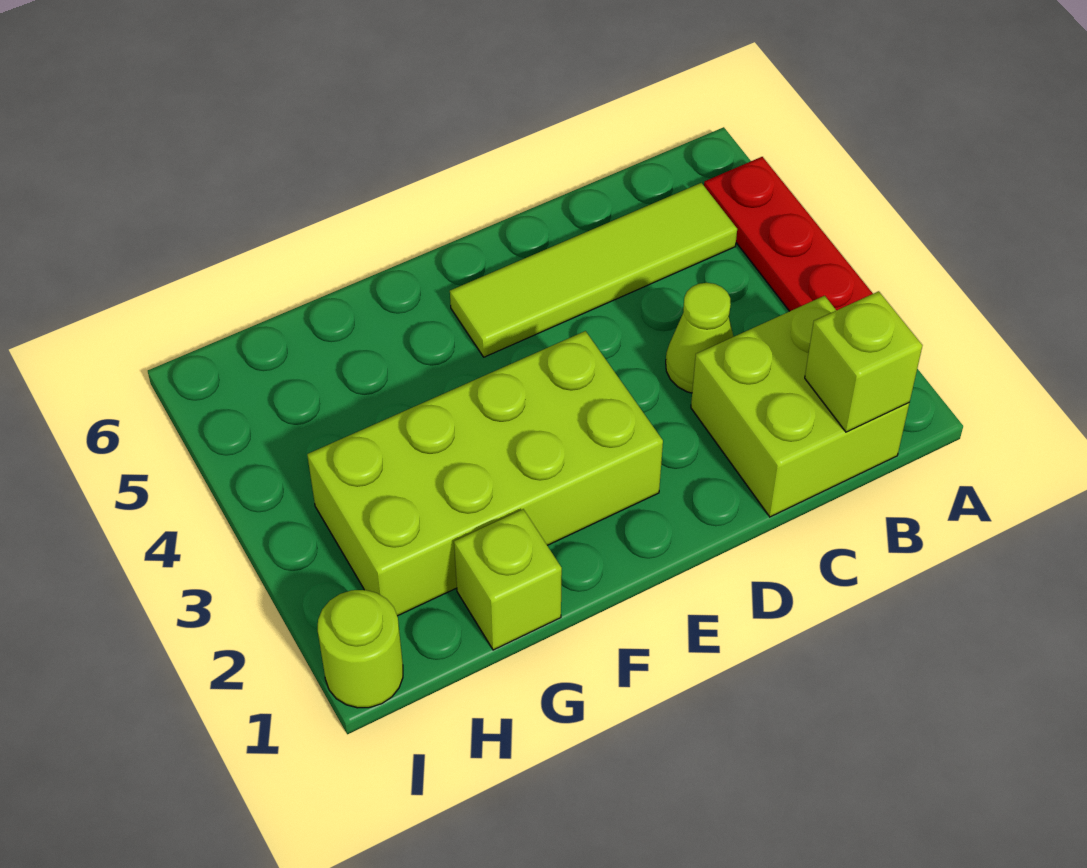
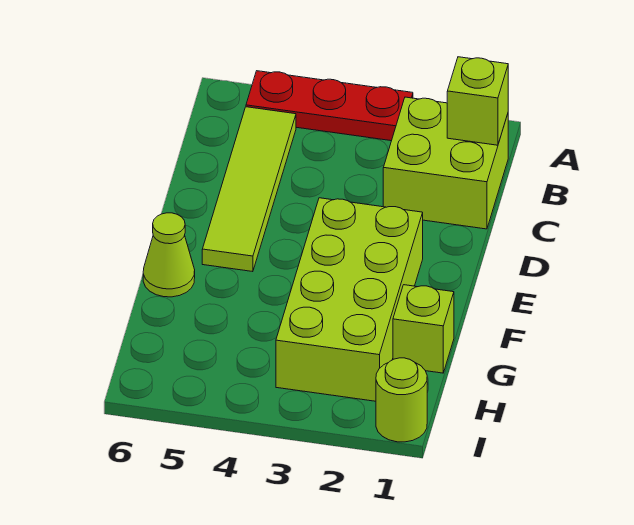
lime cone C3 level 1 -> lime cone F6 level 1

